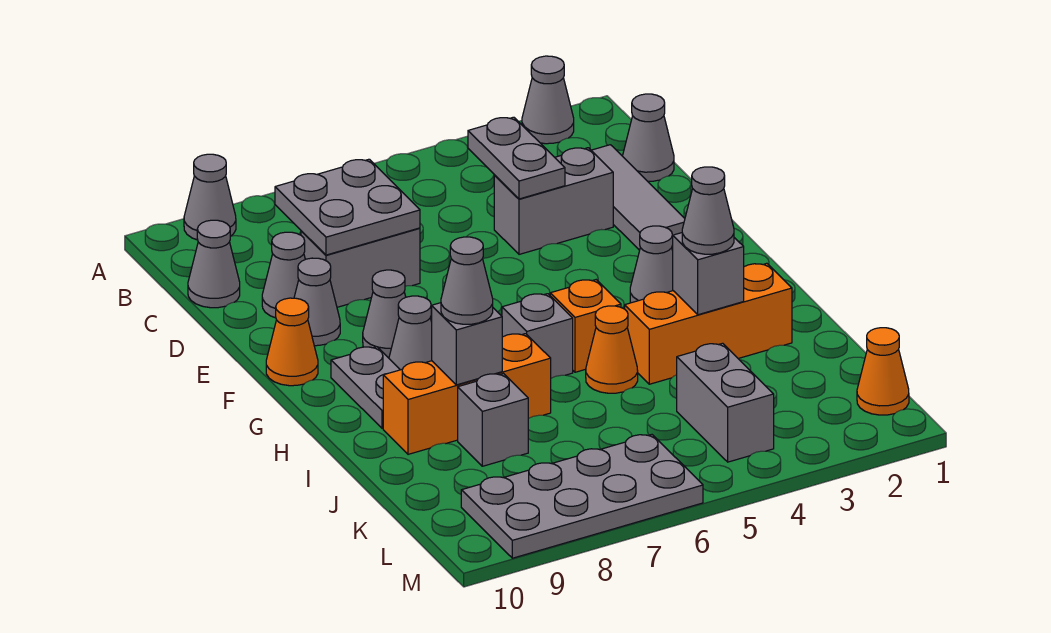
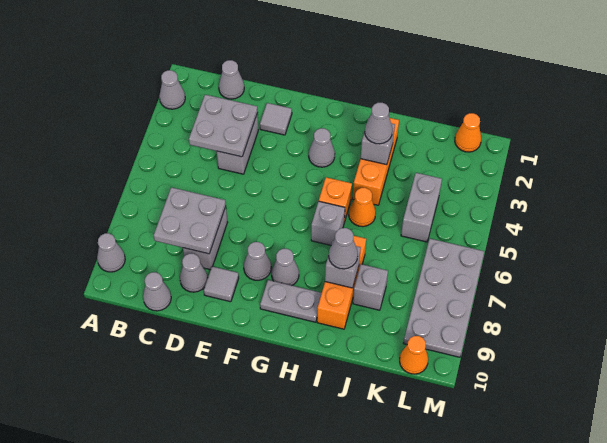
grey tile C2:E2 level 1 -> grey tile E2 level 1
grey plate C4:D4 level 2 -> grey plate C3:D4 level 2
grey cone E9 level 1 -> grey tile E9 level 1
orange cone F10 level 1 -> orange cone L10 level 1
grey brick K4:L4 level 1 -> grey brick K4:K5 level 1

